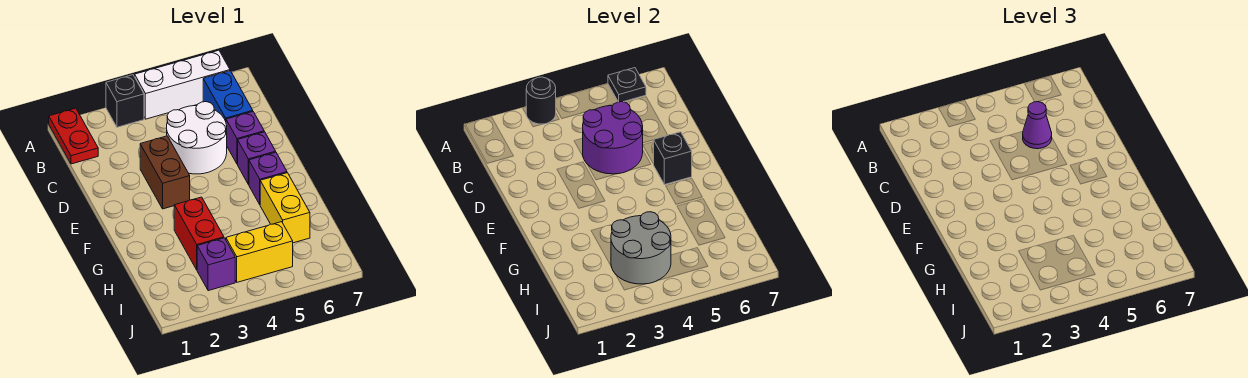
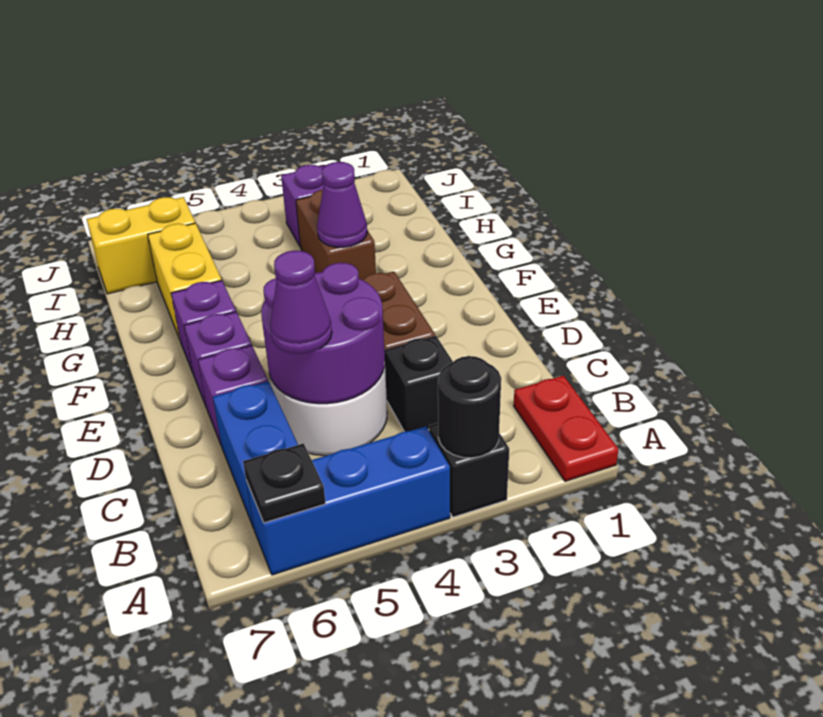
white brick A4:A6 level 1 -> blue brick A4:A6 level 1
black brick E6 level 2 -> black brick C3 level 1
red brick G3:H3 level 1 -> brown brick G3:H3 level 1
none -> purple cone G3 level 2
grey round brick H3:I4 level 2 -> none
yellow brick I4:I5 level 1 -> yellow brick I6:I7 level 1

